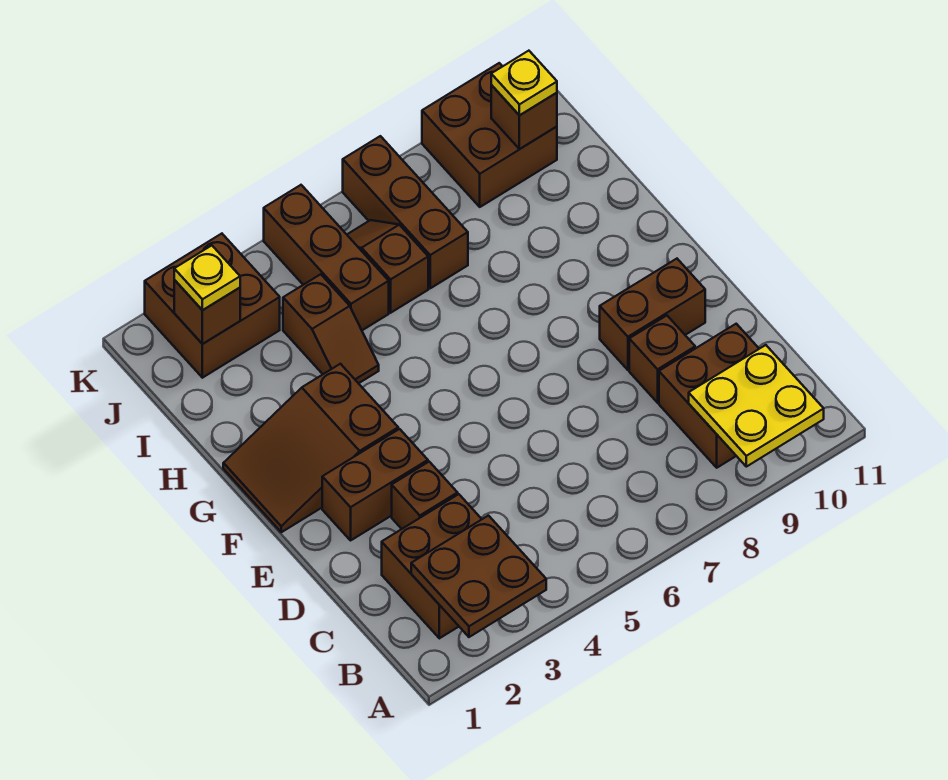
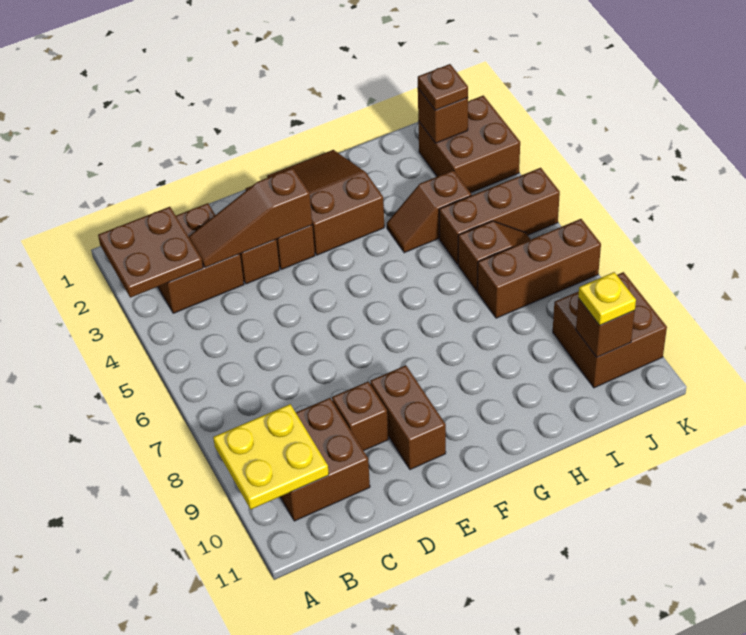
none -> brown slope C3:E3 level 2 top E
yellow plate J2 level 3 -> brown plate J2 level 3

